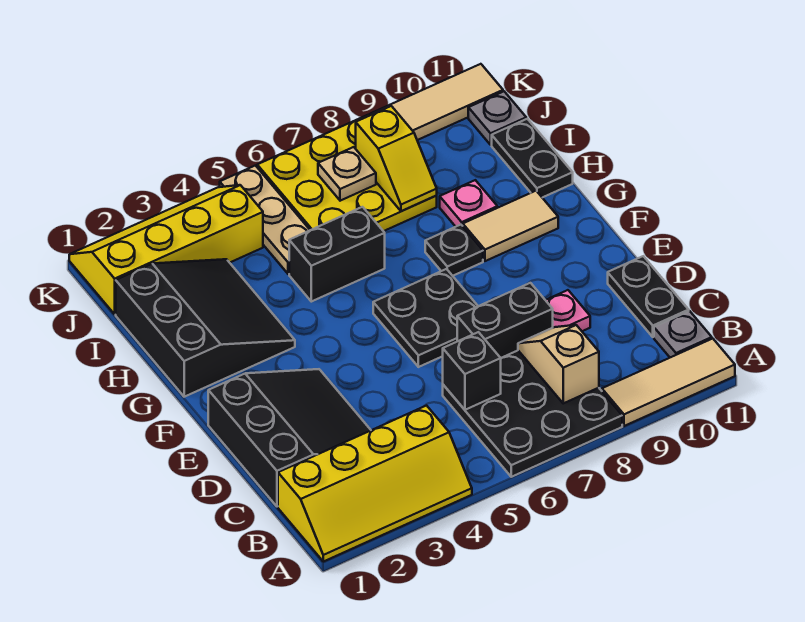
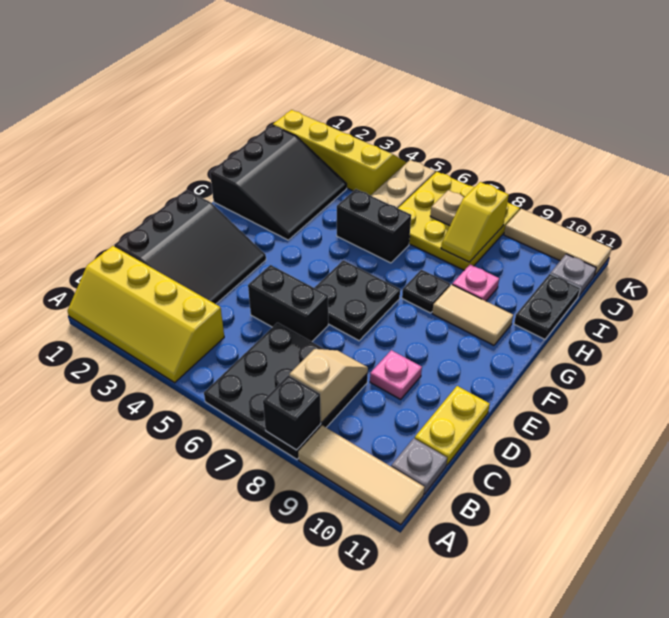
black brick C6 level 2 -> black brick A8 level 2
black plate C11:D11 level 1 -> yellow plate C11:D11 level 1
black brick D7:D8 level 1 -> black brick D5:D6 level 1

